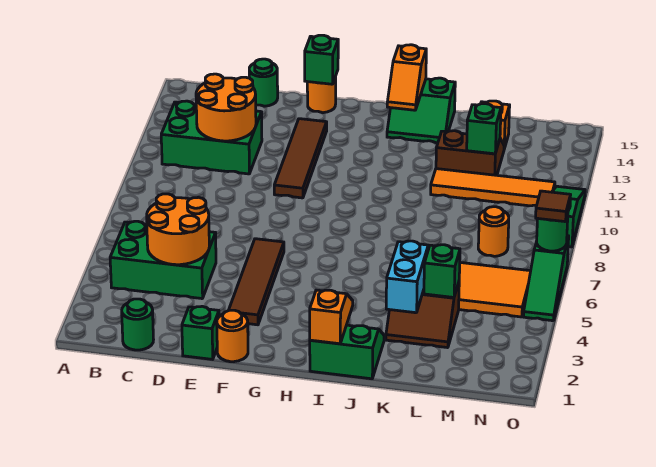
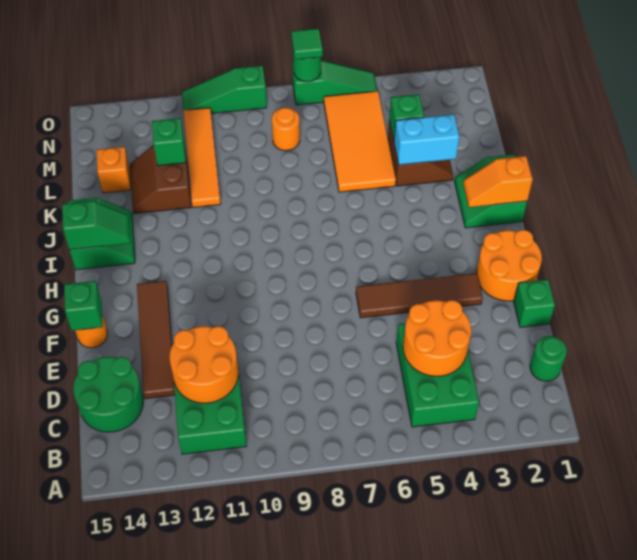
green round brick D15 level 1 -> green round brick C14:D15 level 1
orange round brick F1 level 1 -> orange round brick F1:G2 level 1
brown tile F10:F13 level 1 -> brown tile D13:G13 level 1
orange slope I14:I15 level 2 top 15 -> green slope I14:I15 level 2 top 15
brown tile O7 level 3 -> green tile O7 level 3

